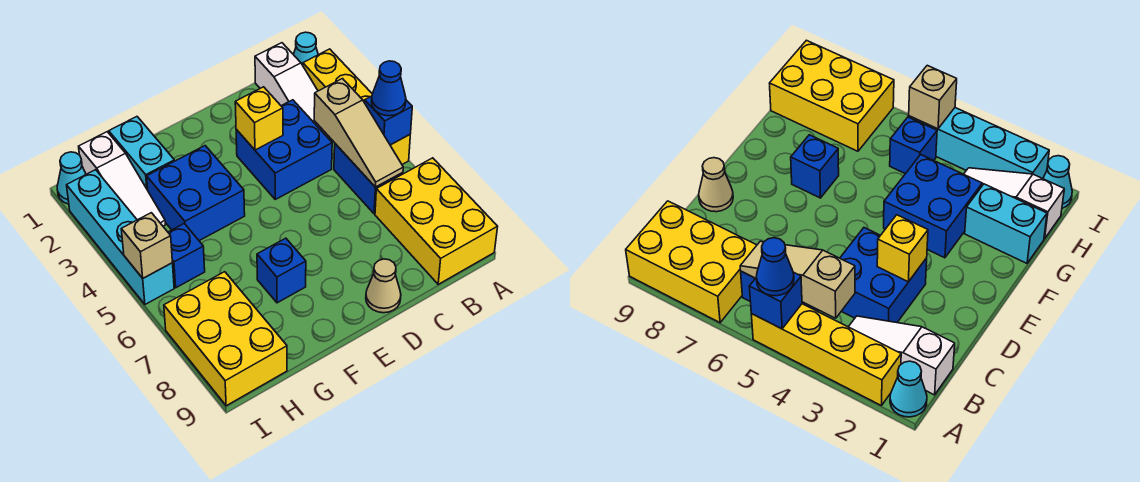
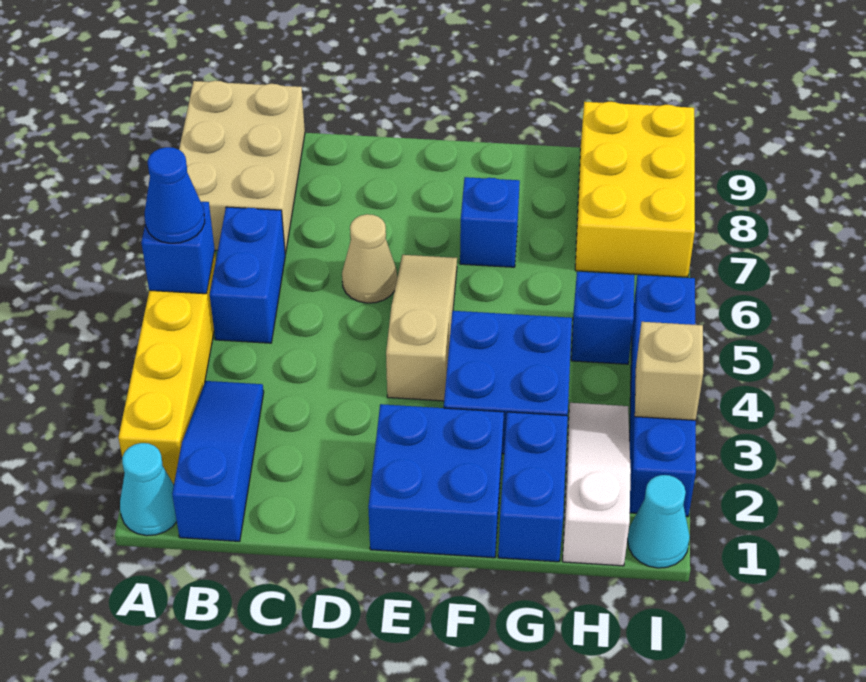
yellow brick A7:B9 level 1 -> tan brick A7:B9 level 1
white slope B1:B3 level 1 top 1 -> blue slope B1:B3 level 1 top 1
tan slope B4:B6 level 2 top 4 -> tan slope E4:E6 level 1 top 4
blue brick C3:D4 level 1 -> blue brick E1:F2 level 1
yellow brick D3 level 2 -> none
tan cone D9 level 1 -> tan cone D6 level 1
cyan brick G1:G2 level 1 -> blue brick G1:G2 level 1
cyan brick I2:I5 level 1 -> blue brick I2:I5 level 1
tan brick I5 level 2 -> tan brick I3 level 2

